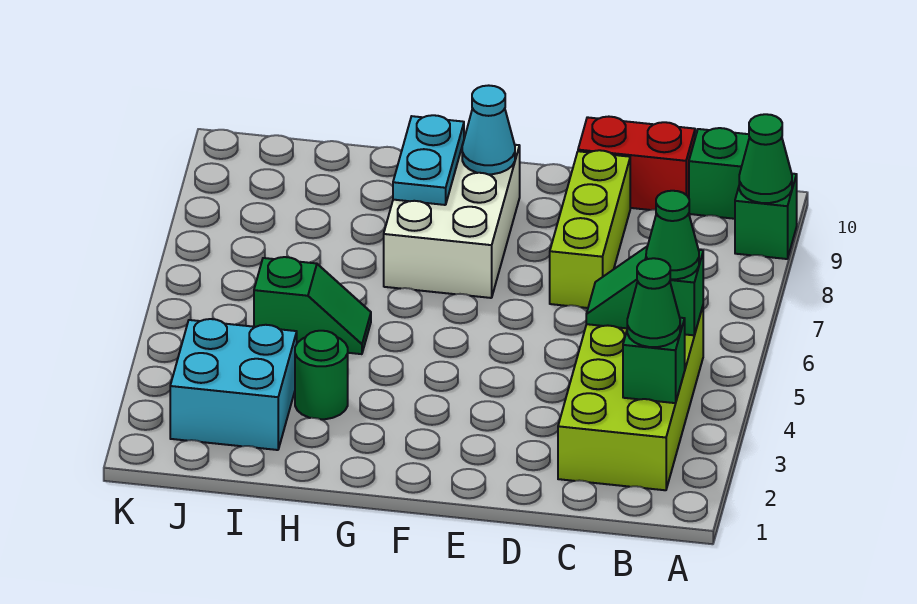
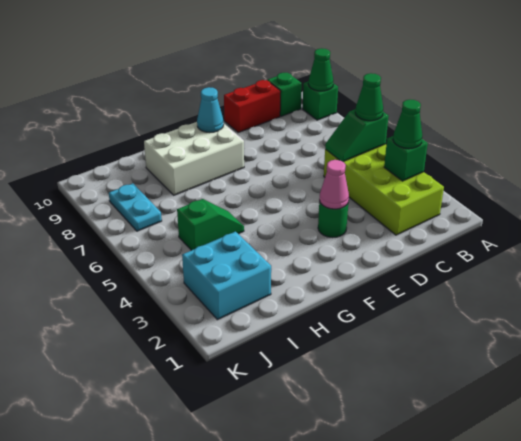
lime brick D7:D9 level 1 -> none
none -> pink cone E3 level 2
white brick F7:G9 level 1 -> white brick F8:H9 level 1
cyan plate G8:G9 level 2 -> cyan plate J7:J8 level 1
green round brick H3 level 1 -> green round brick E3 level 1

